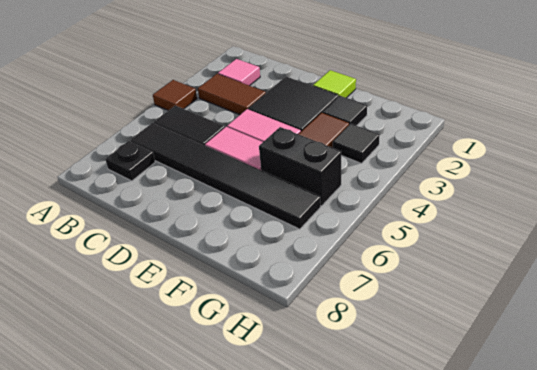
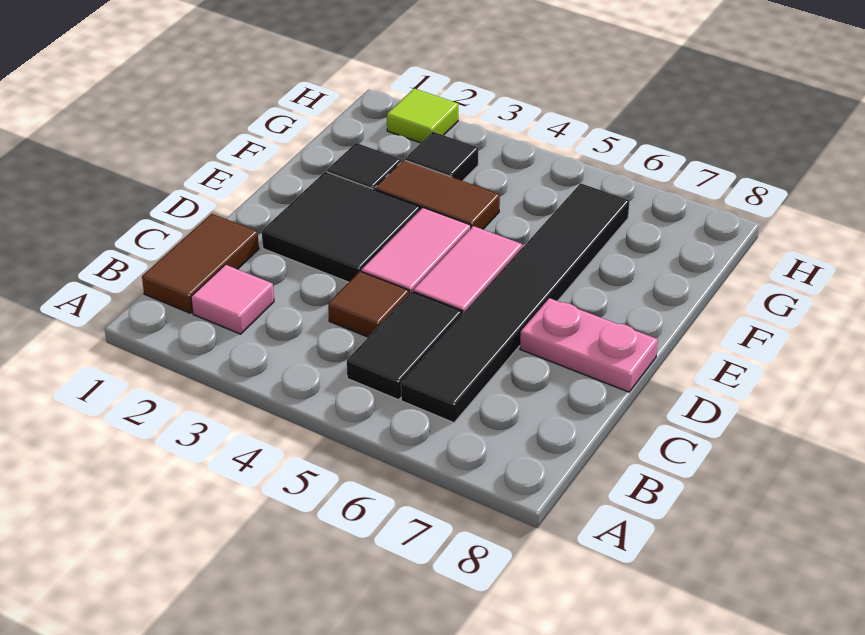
brown tile A4 level 1 -> brown tile C4 level 1
brown tile B3:C3 level 1 -> brown tile B1:C1 level 1
black plate B7 level 1 -> none
none -> pink plate D7:D8 level 1
lime tile E1 level 1 -> lime tile H2 level 1
black brick F5:G5 level 1 -> none

